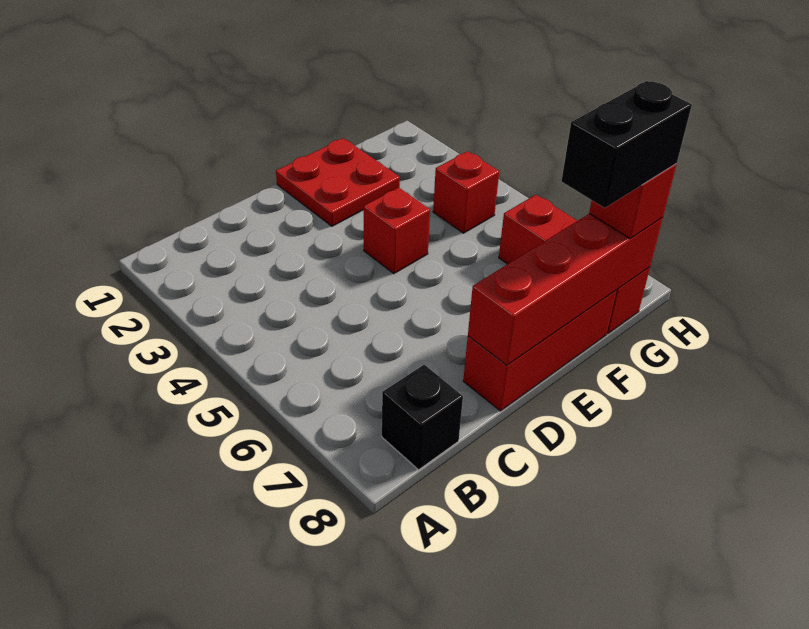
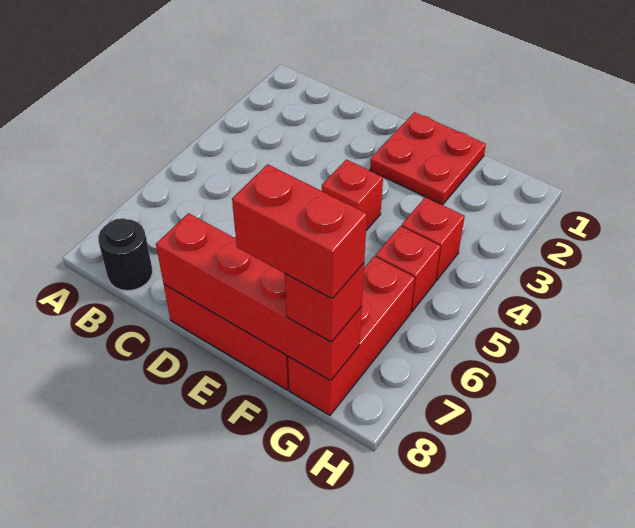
black brick B8 level 1 -> black round brick B8 level 1
black brick F8:G8 level 4 -> red brick F8:G8 level 4
none -> red brick G5 level 1

